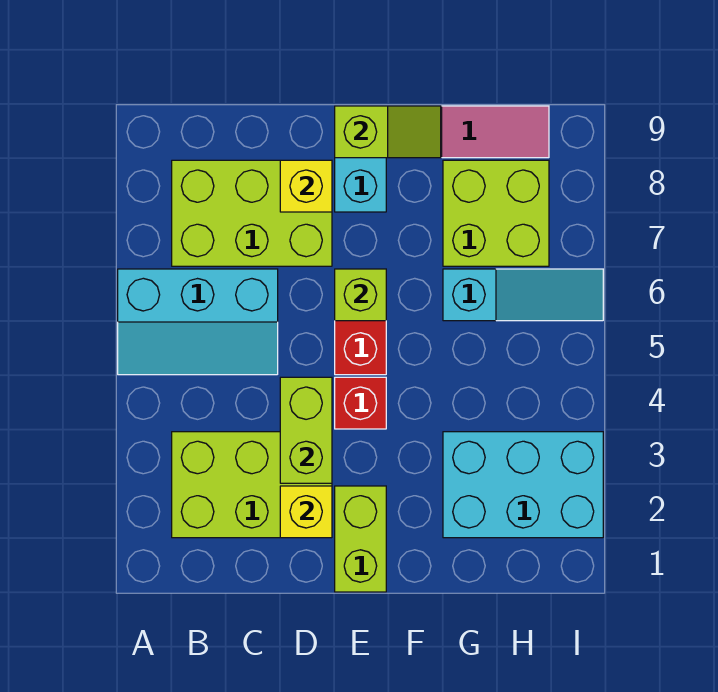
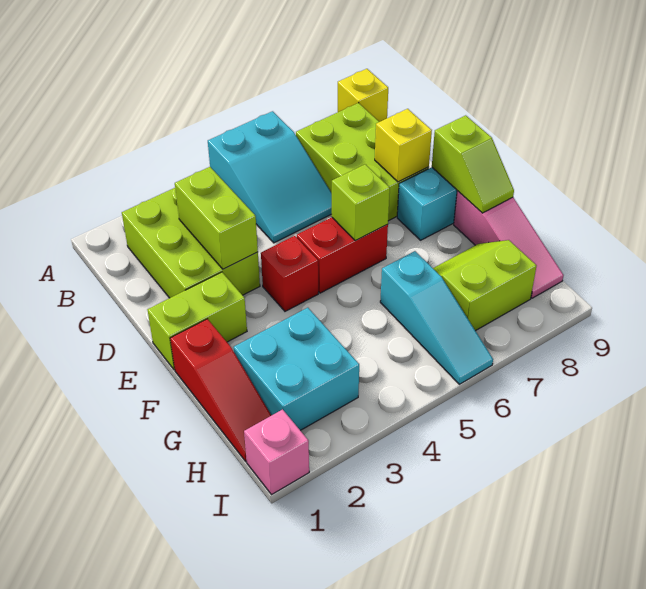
cyan slope A5:C6 level 1 top 6 -> cyan slope A5:C6 level 1 top A
yellow brick D2 level 2 -> yellow brick A9 level 1
lime brick D3:D4 level 2 -> lime brick C3:D3 level 2
none -> red slope F1:H1 level 1 top F
cyan brick G2:I3 level 1 -> cyan brick G2:H3 level 1
lime brick G7:H8 level 1 -> lime slope G7:H8 level 1 top H
none -> pink brick I1 level 1

